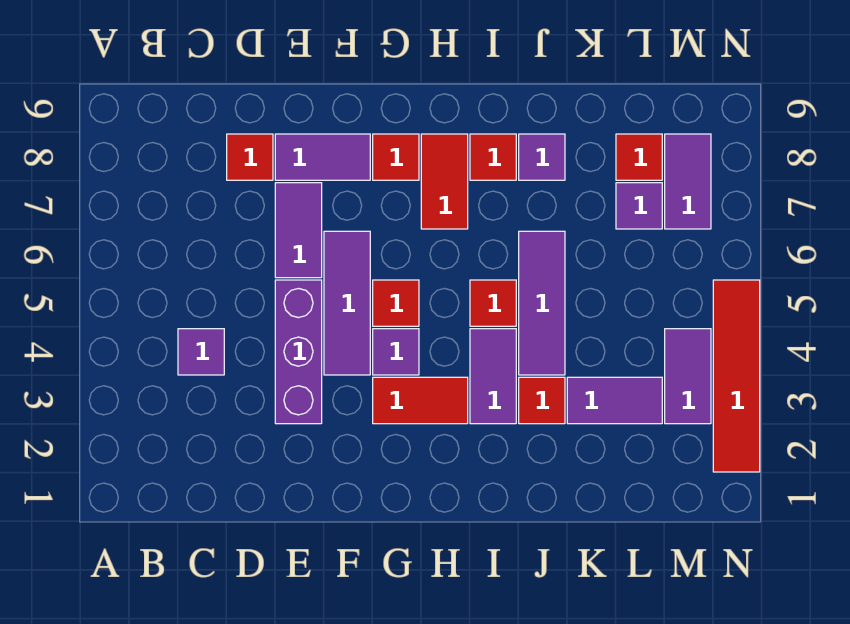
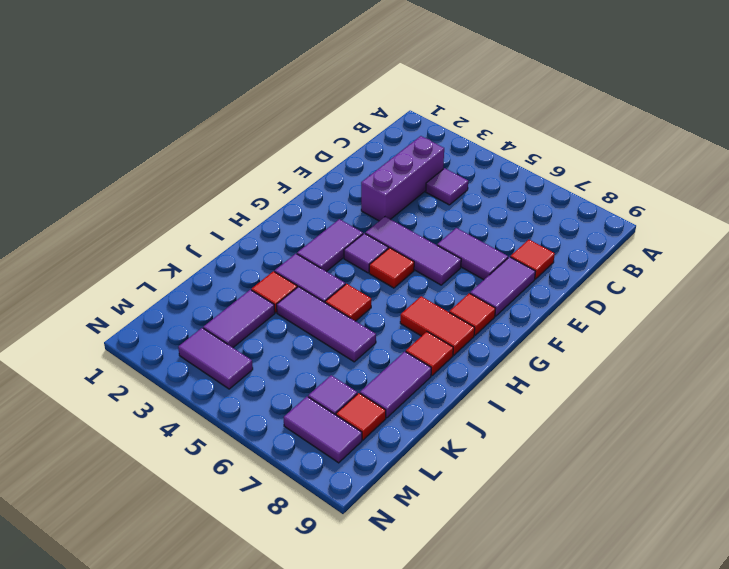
purple brick E3:E5 level 1 -> purple brick C3:E3 level 1
red tile G3:H3 level 1 -> purple tile G3:H3 level 1
purple tile J8 level 1 -> purple tile J8:K8 level 1
red tile N2:N5 level 1 -> none

